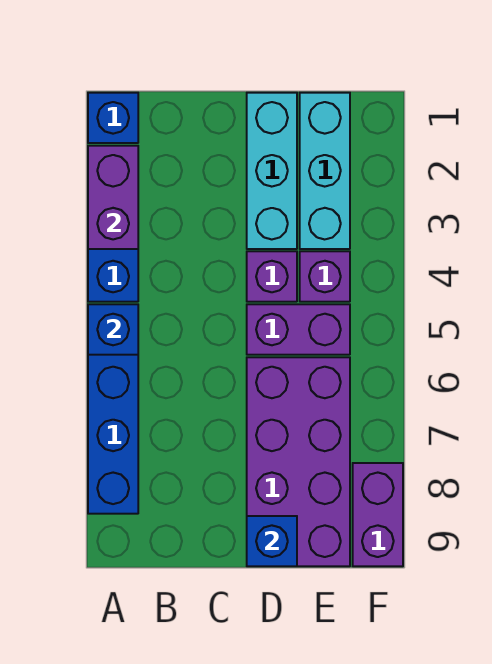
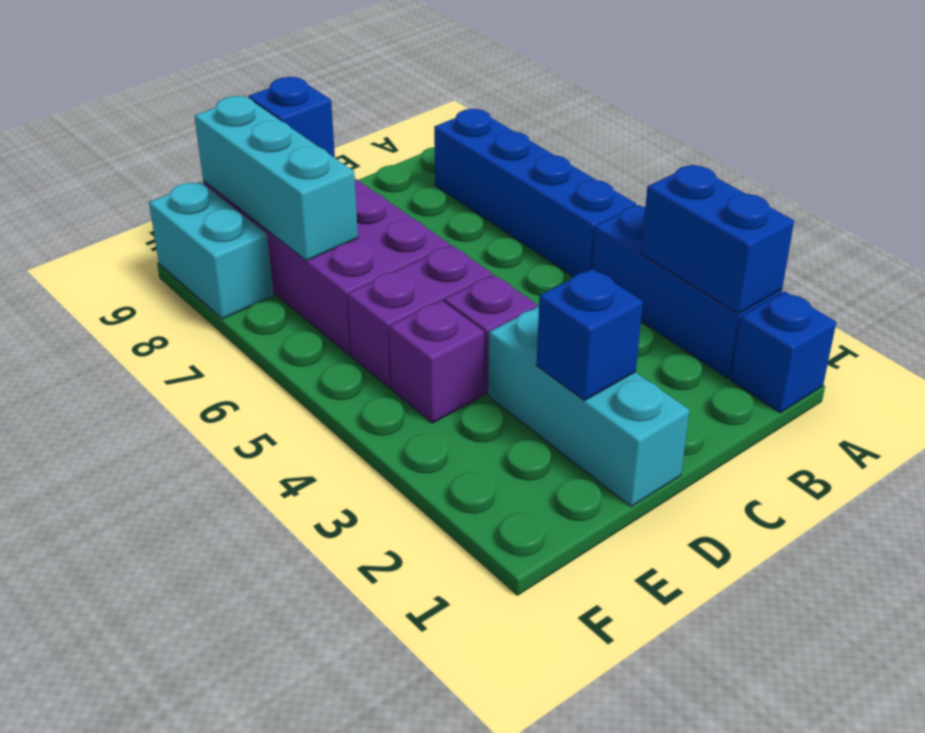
purple brick A2:A3 level 2 -> blue brick A2:A3 level 2
blue brick A5 level 2 -> blue brick D2 level 2
cyan brick E1:E3 level 1 -> cyan brick E7:E9 level 2
purple brick F8:F9 level 1 -> cyan brick F8:F9 level 1

